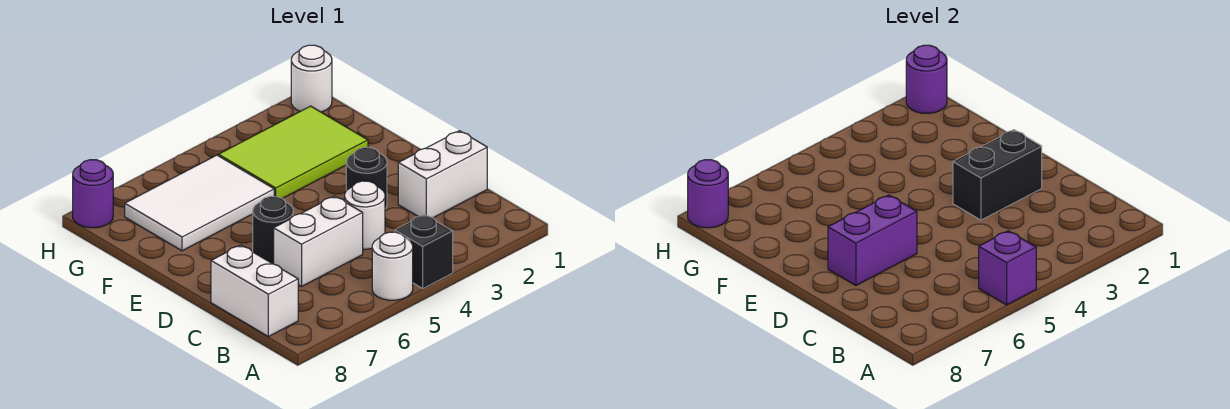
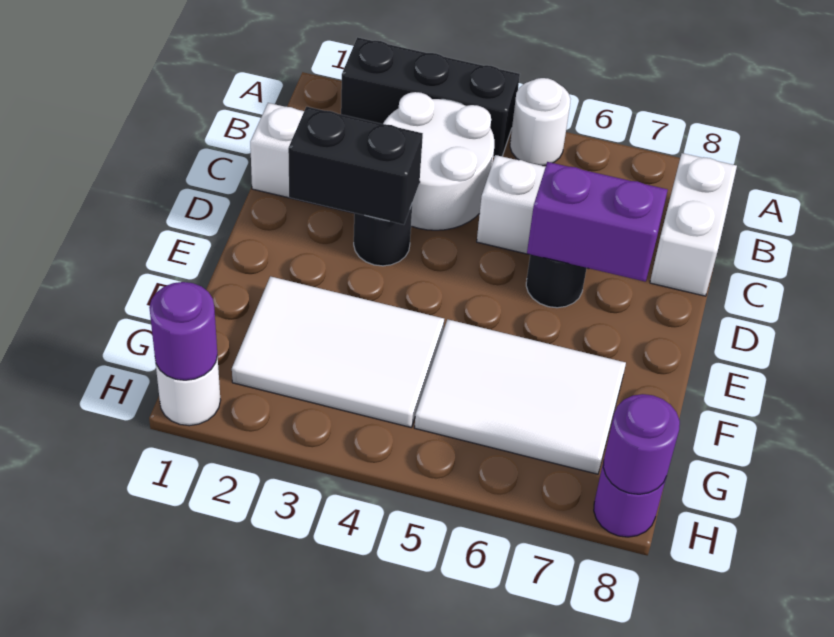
black brick A4 level 1 -> black brick A2:A4 level 1
purple brick A5 level 2 -> none
white round brick C4 level 1 -> white round brick B3:C4 level 1
lime tile F2:G4 level 1 -> white tile F2:G4 level 1

